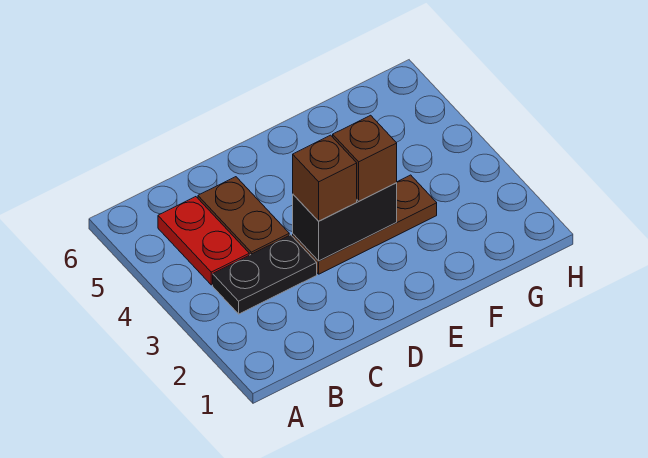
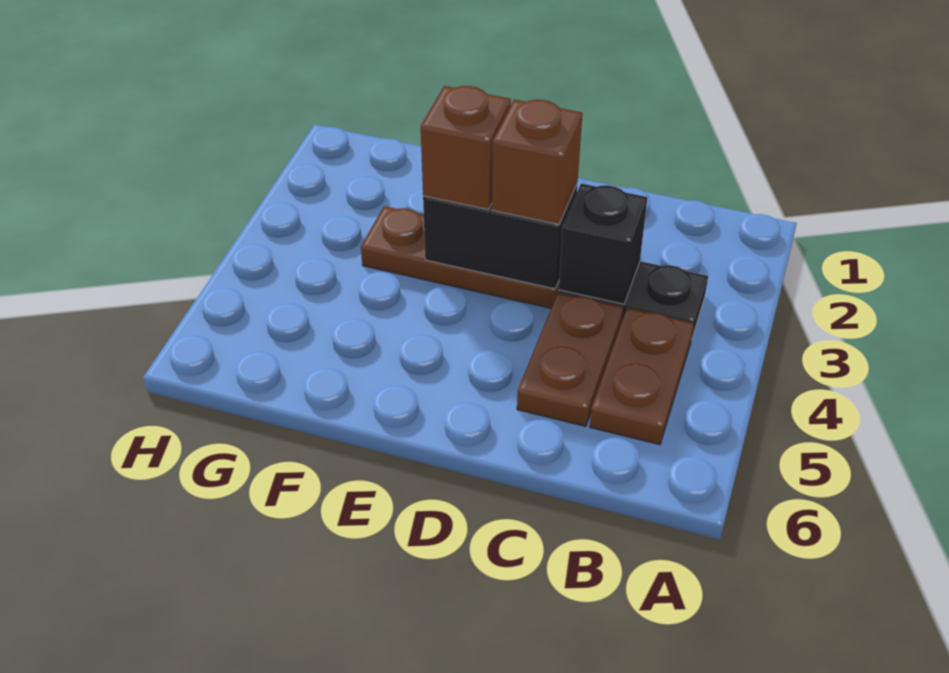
red plate B4:B5 level 1 -> brown plate B4:B5 level 1
none -> black brick C3 level 2

